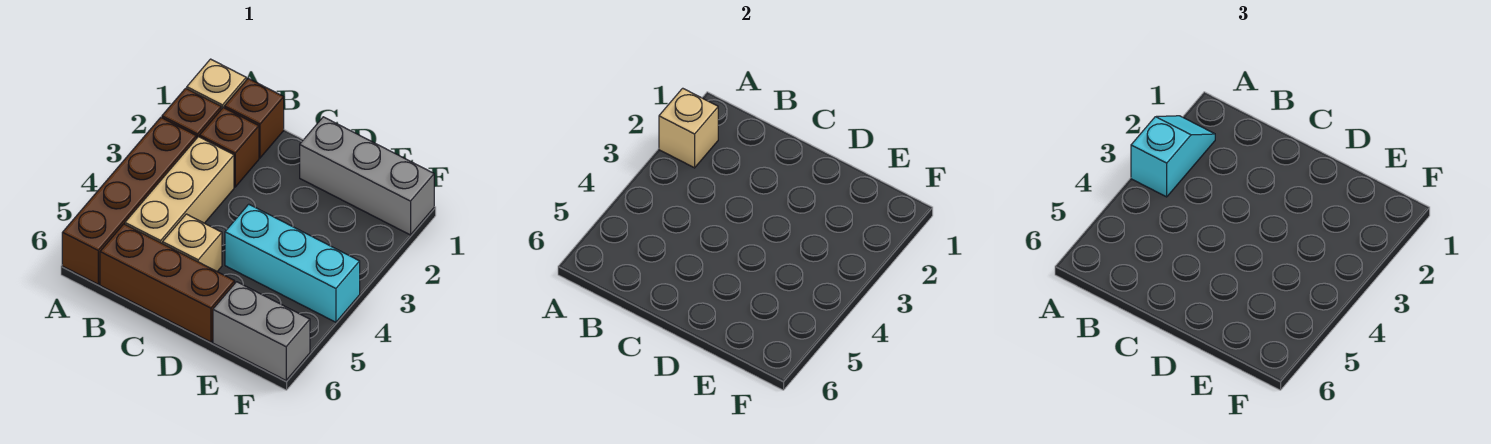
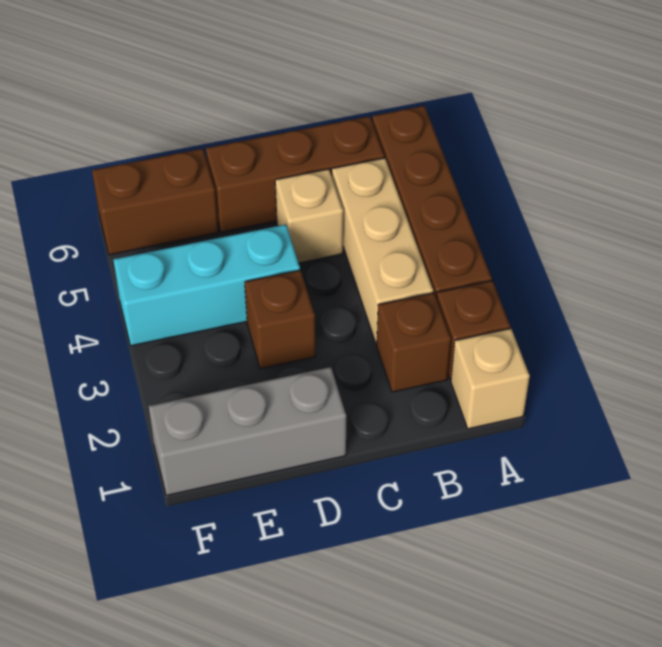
tan brick A2 level 2 -> none
cyan slope A2:A3 level 3 top 3 -> none
brown brick B1 level 1 -> brown brick D3 level 1
grey brick E6:F6 level 1 -> brown brick E6:F6 level 1

